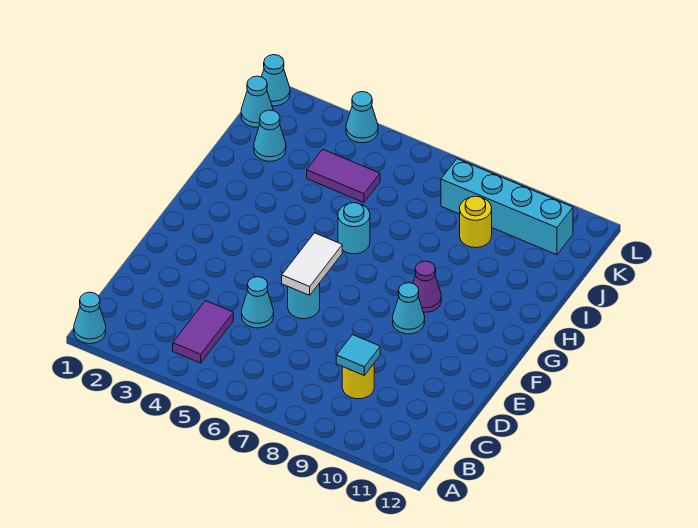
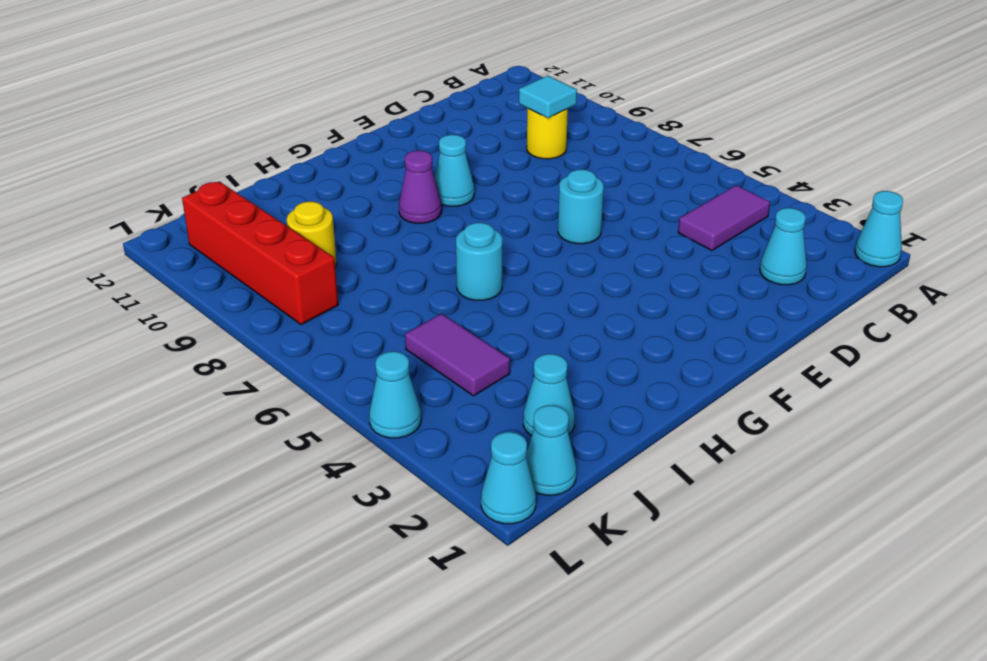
cyan cone D5 level 1 -> cyan cone C2 level 1
white tile E6:F6 level 2 -> none
cyan brick K8:K11 level 1 -> red brick K8:K11 level 1

